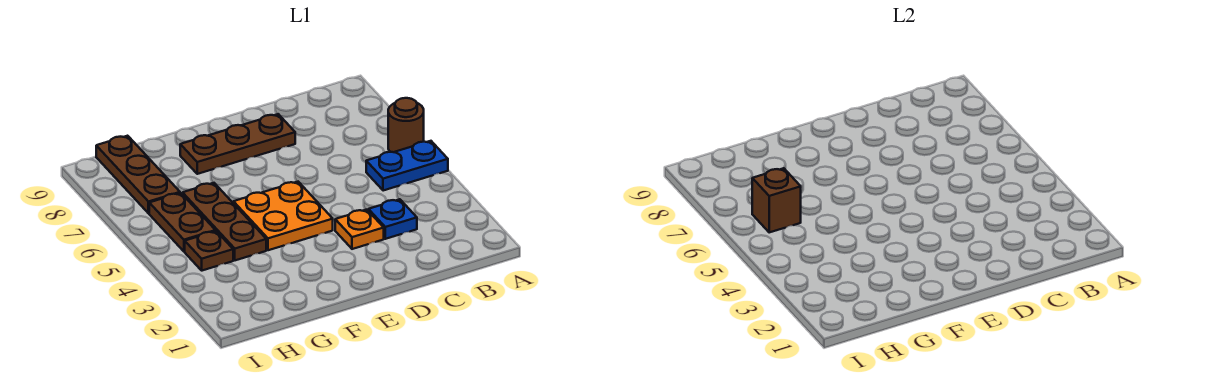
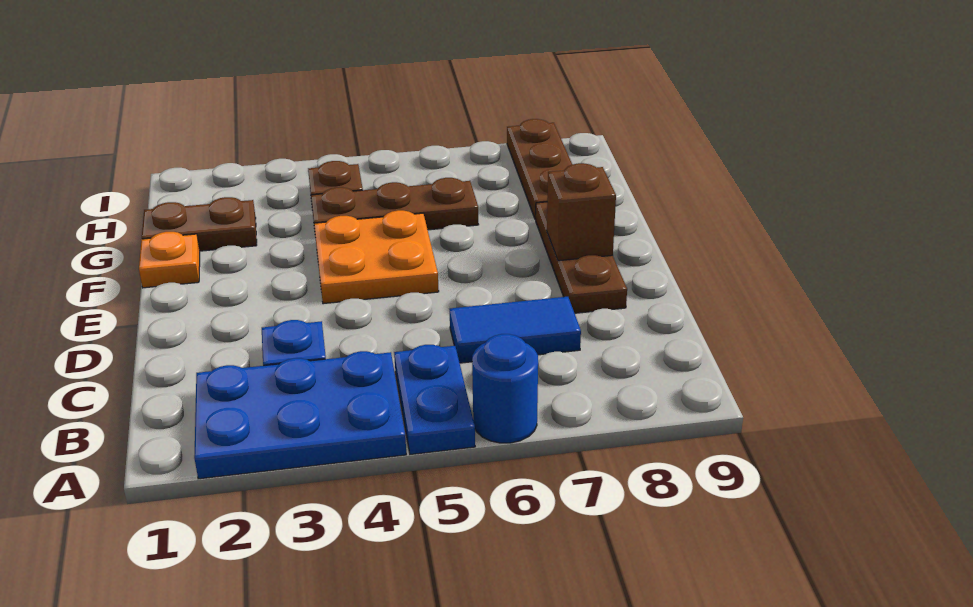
none -> blue plate A2:B4 level 1
brown round brick A6 level 1 -> blue round brick A6 level 1
none -> blue tile C6:C7 level 1
orange plate D3 level 1 -> orange plate F1 level 1
brown plate H5:H6 level 1 -> brown plate G1:G2 level 1
brown brick H6 level 2 -> brown brick E8 level 2
brown plate H7:H9 level 1 -> brown plate G8:I8 level 1

